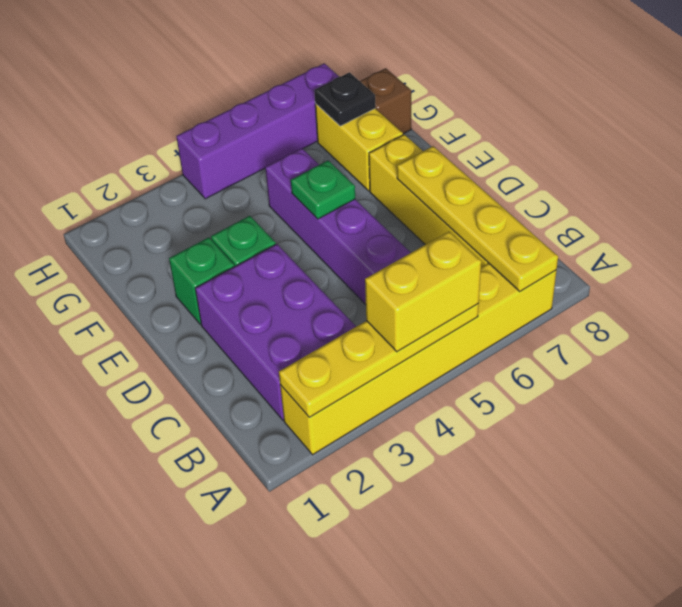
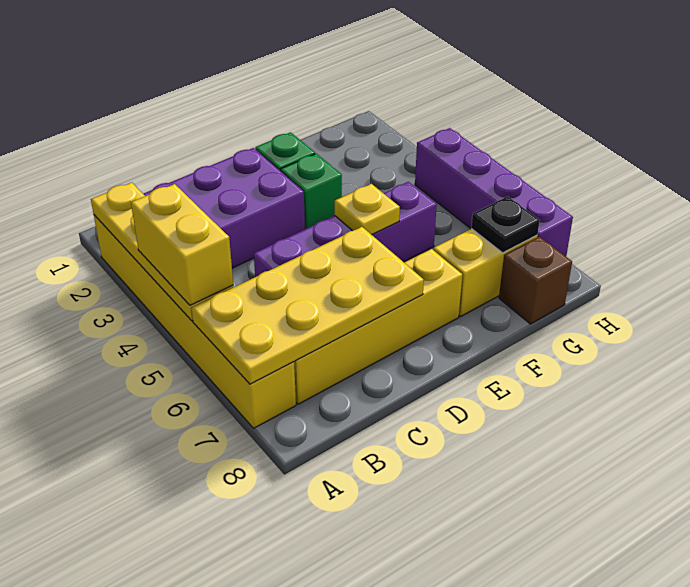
yellow plate A7:D7 level 2 -> yellow plate A6:D7 level 2
green plate E5 level 2 -> yellow plate E5 level 2

